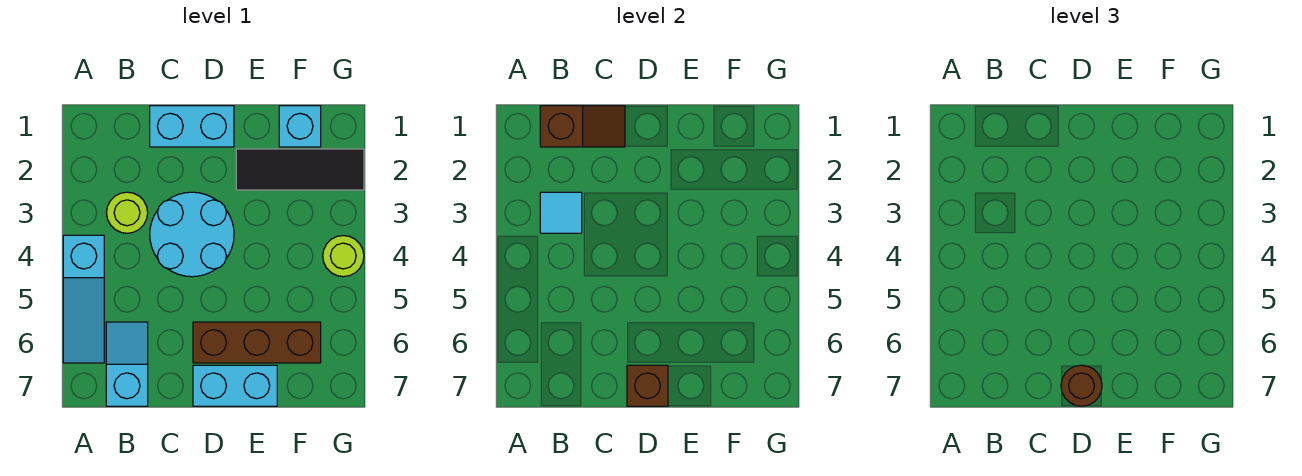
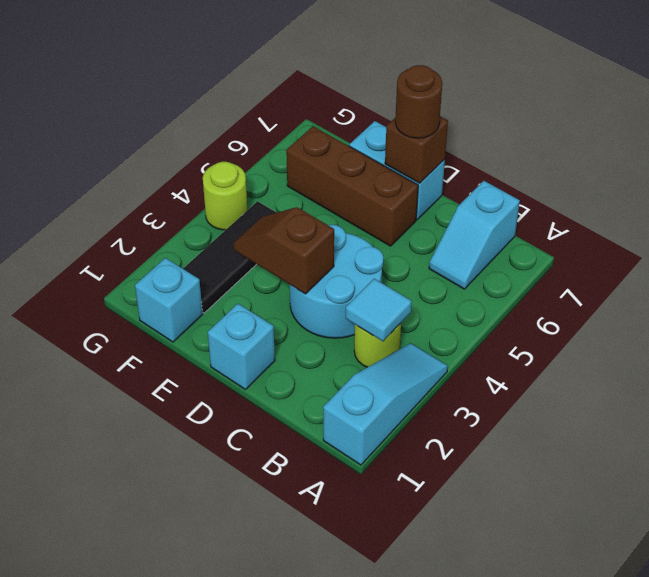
cyan slope A4:A6 level 1 top 4 -> cyan slope A1:A3 level 1 top 1
brown slope B1:C1 level 2 top B -> brown slope D3:E3 level 2 top D
cyan brick C1:D1 level 1 -> cyan brick D1 level 1
black tile E2:G2 level 1 -> black tile F2:F4 level 1

